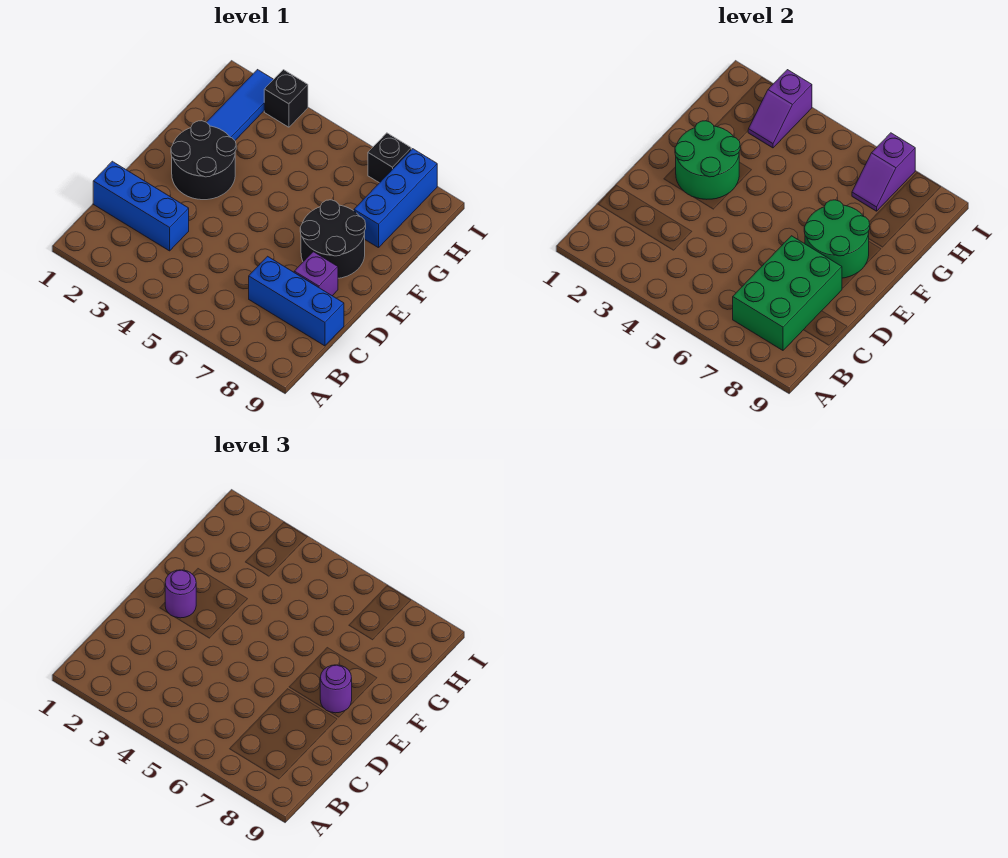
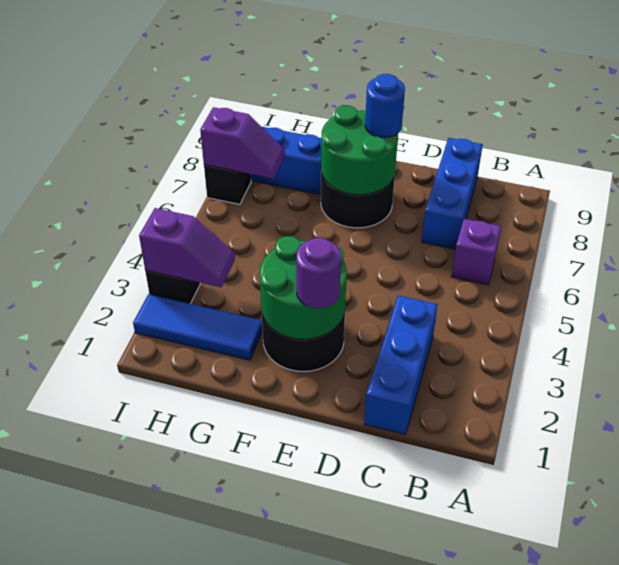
green brick B7:D8 level 2 -> none
purple brick D8 level 1 -> purple brick B6 level 1
purple round brick E8 level 3 -> blue round brick E8 level 3

